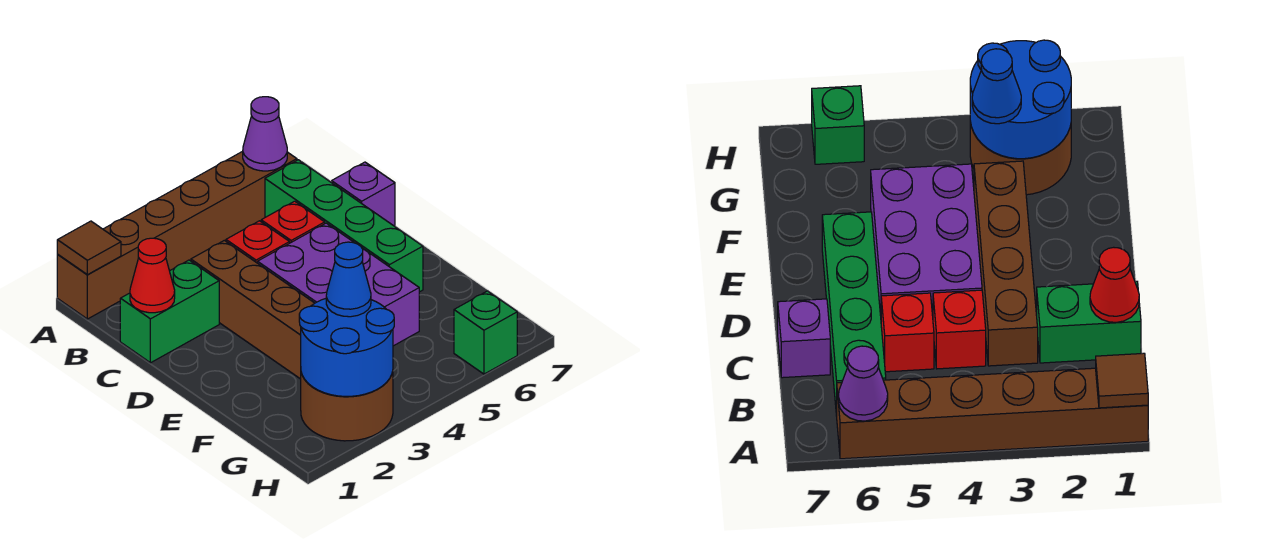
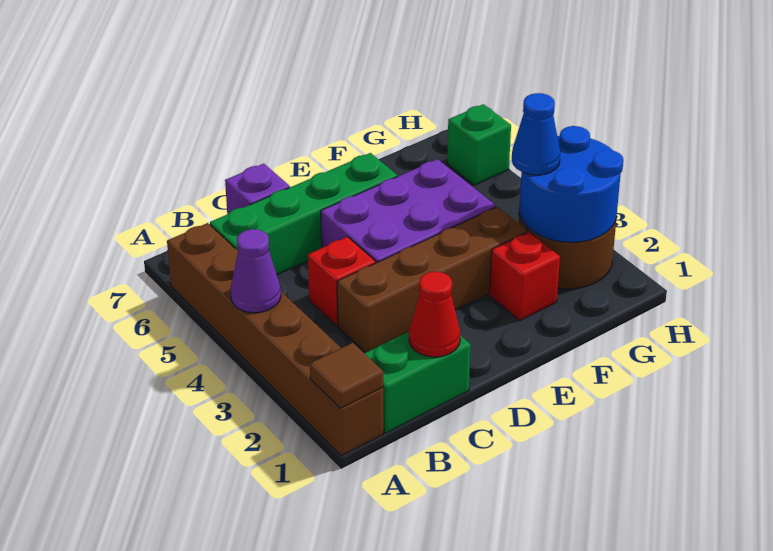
purple cone A6 level 2 -> purple cone A4 level 2
green brick C1:C2 level 1 -> green brick B1:C1 level 1
red brick C5 level 1 -> red brick F2 level 1

